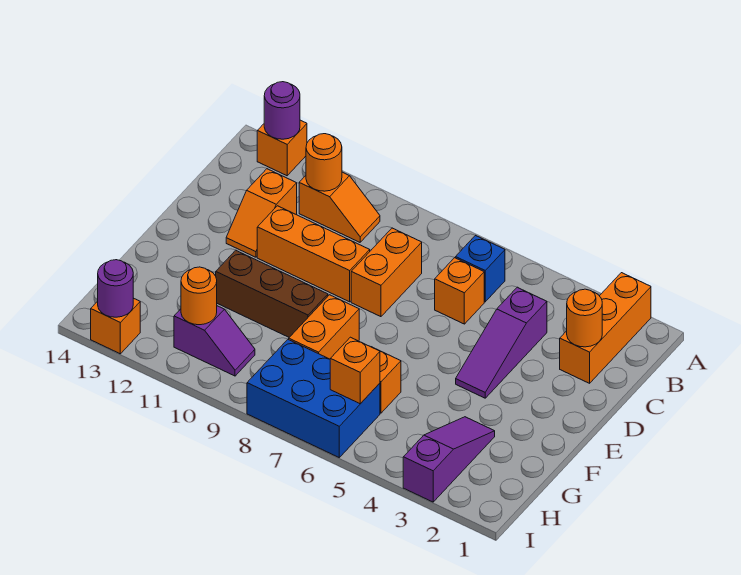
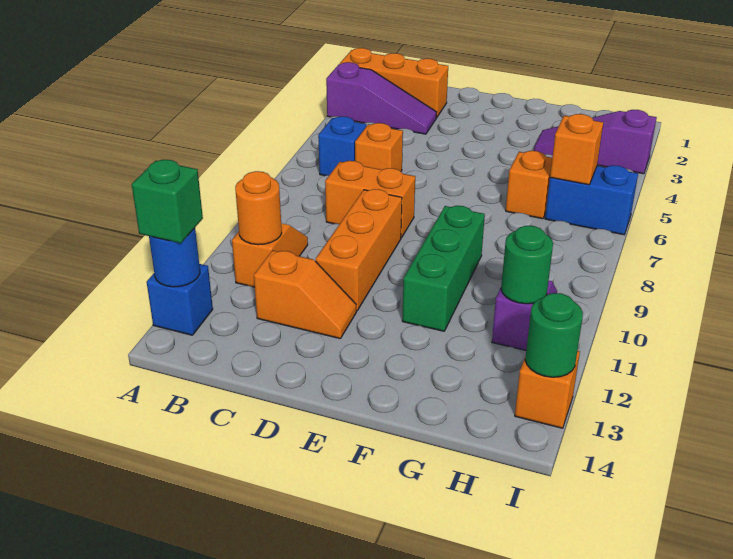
orange brick A13 level 1 -> blue brick A13 level 1
purple round brick A13 level 2 -> blue round brick A13 level 2
none -> green brick A13 level 3
orange round brick C2 level 2 -> none
purple slope C4:E4 level 1 top C -> purple slope A3:C3 level 1 top A
orange brick F8:G8 level 1 -> none
brown brick F9:F11 level 1 -> green brick F9:F11 level 1
blue brick H6:I8 level 1 -> blue brick H6:I6 level 1
orange round brick H11 level 2 -> green round brick H11 level 2
purple round brick I13 level 2 -> green round brick I13 level 2

